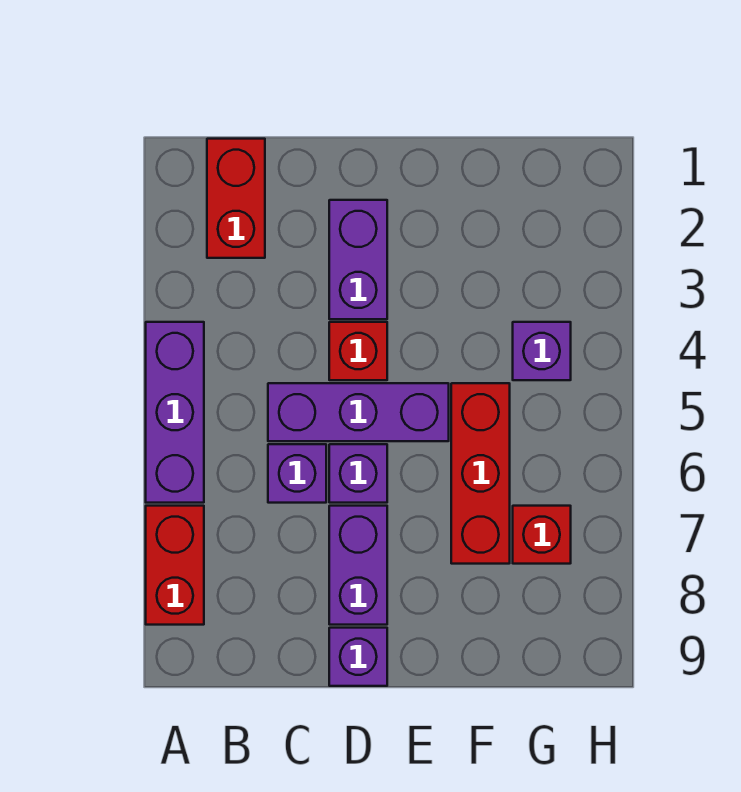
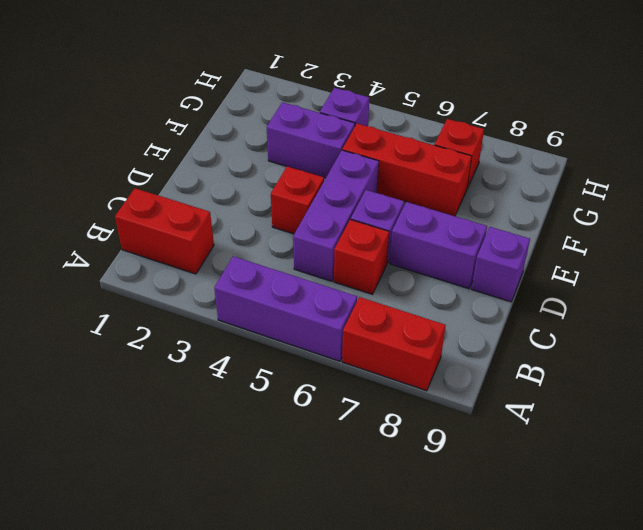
purple brick C6 level 1 -> red brick C6 level 1
purple brick D2:D3 level 1 -> purple brick F3:F4 level 1

